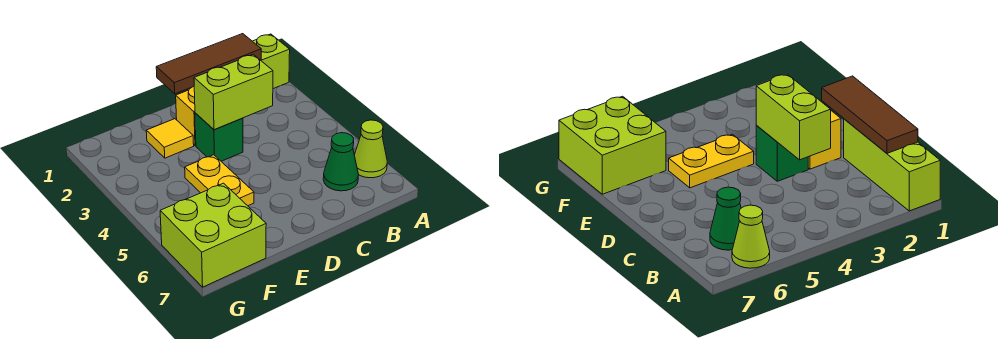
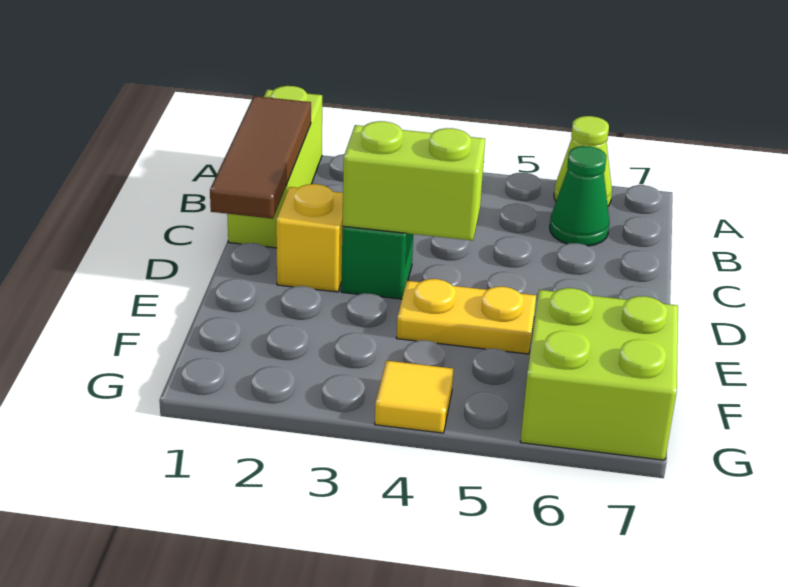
lime brick C3:D3 level 2 -> lime brick D3:D4 level 2
yellow tile E2 level 1 -> yellow tile G4 level 1

